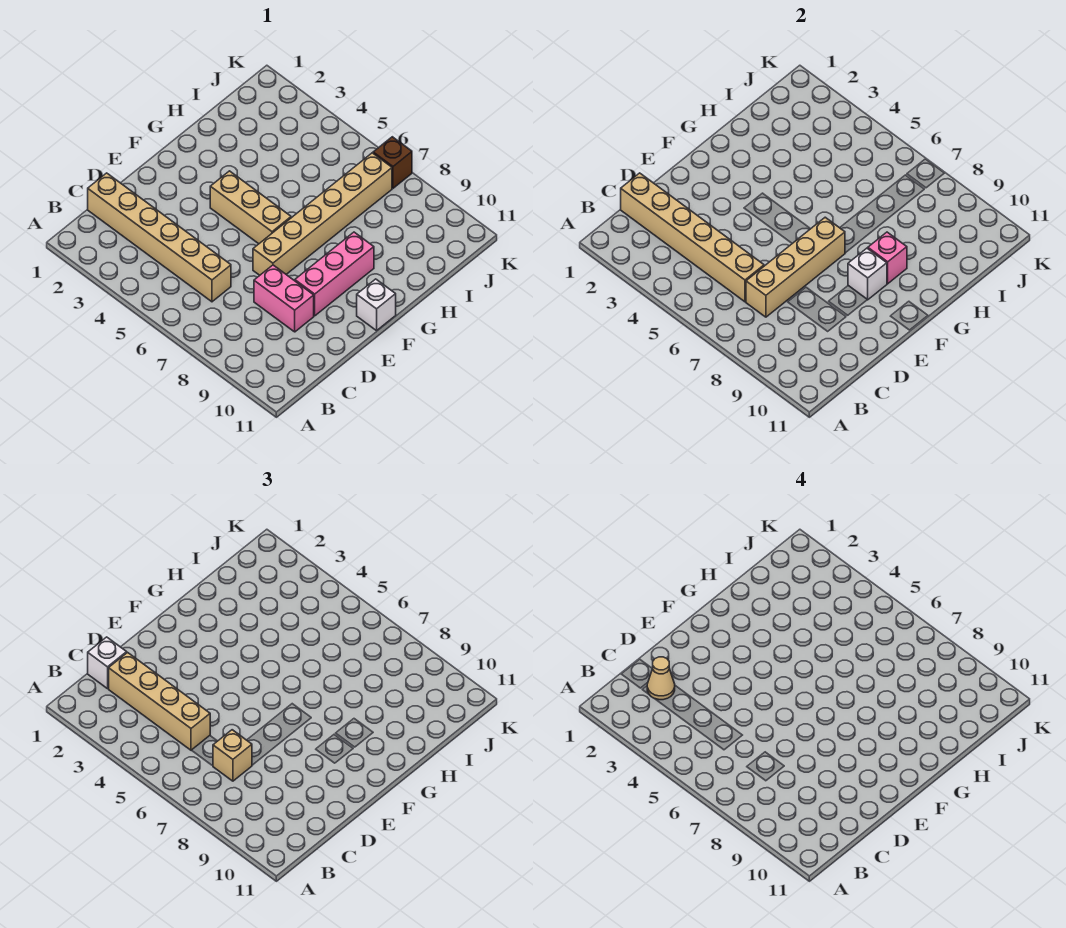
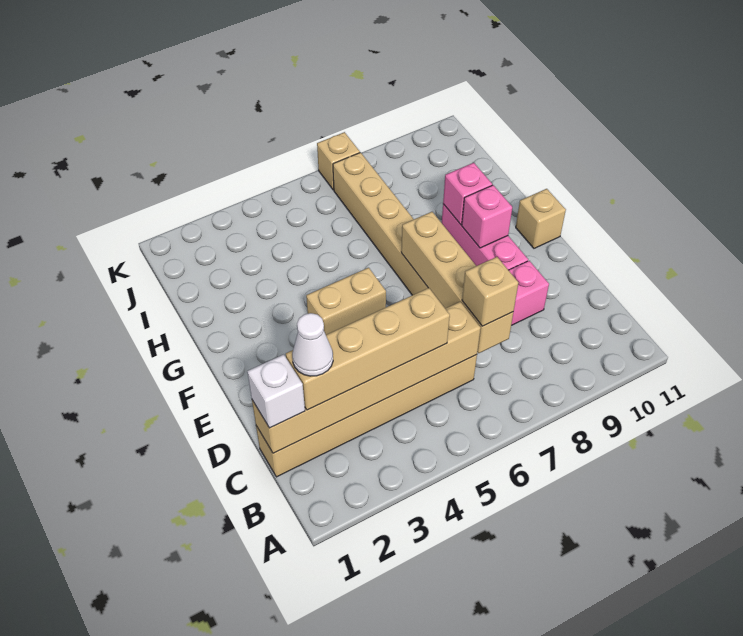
tan cone C2 level 4 -> white cone C2 level 4
tan brick F4:F6 level 1 -> tan brick F4:F5 level 1
white brick F9 level 2 -> pink brick F9 level 2
white brick F11 level 1 -> tan brick F11 level 1
brown brick K7 level 1 -> tan brick K7 level 1

